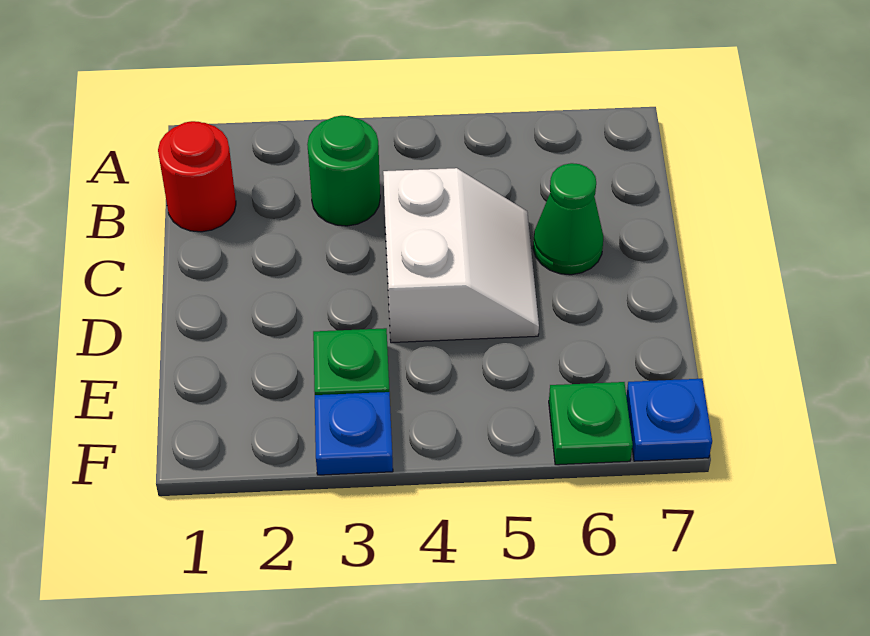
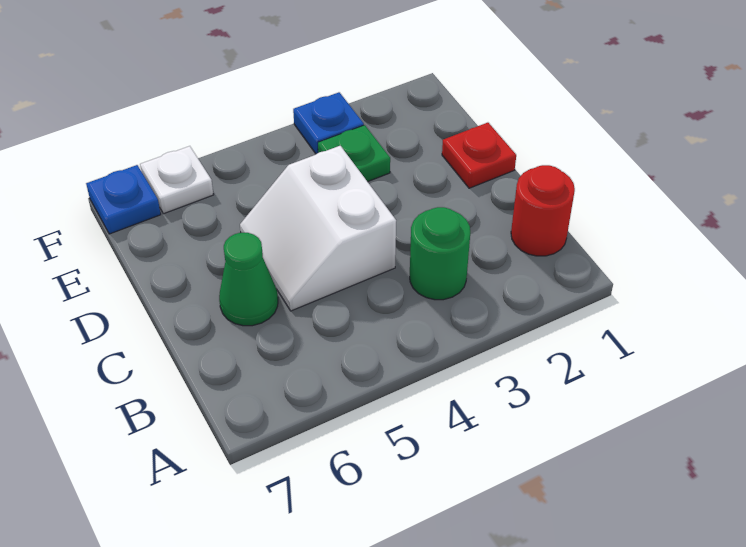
none -> red plate D1 level 1
green plate F6 level 1 -> white plate F6 level 1

